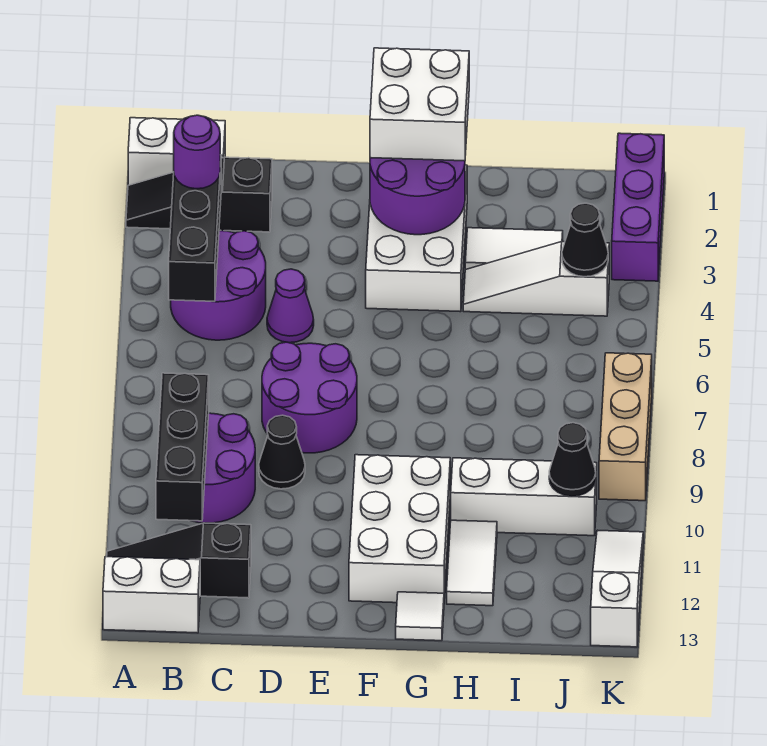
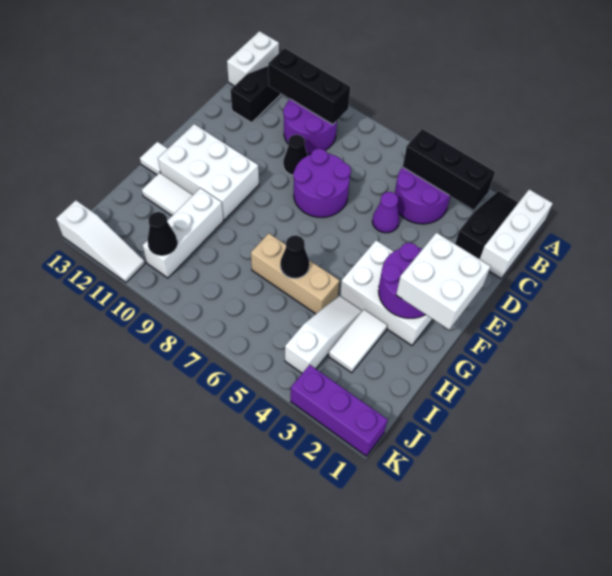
white brick A1:B1 level 1 -> white brick A1:C1 level 1
purple round brick B3 level 3 -> none
black cone J4 level 2 -> black cone H6 level 2
tan brick K7:K9 level 1 -> tan brick H5:H7 level 1

